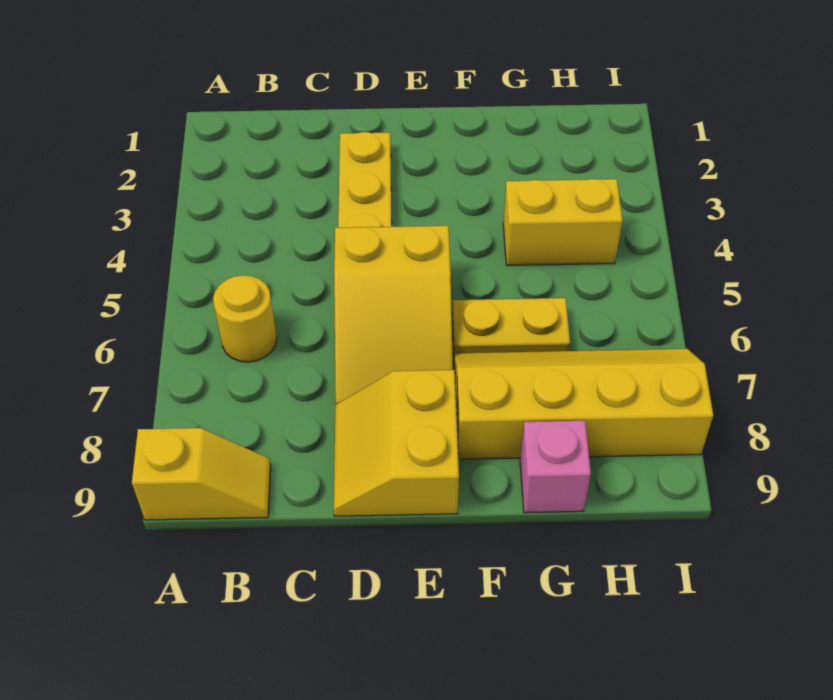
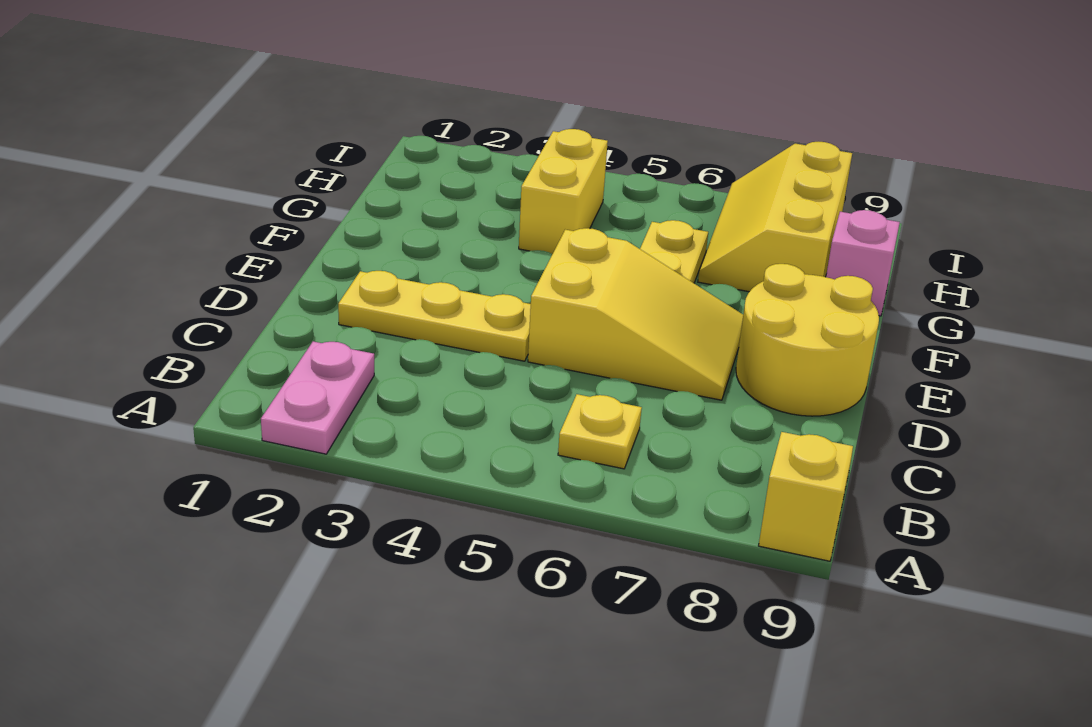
none -> pink plate A2:B2 level 1
yellow round brick B6 level 1 -> yellow plate B6 level 1
yellow slope D8:E9 level 1 top E -> yellow round brick D8:E9 level 1
yellow slope F7:I8 level 1 top 8 -> yellow slope G7:I8 level 1 top 8

